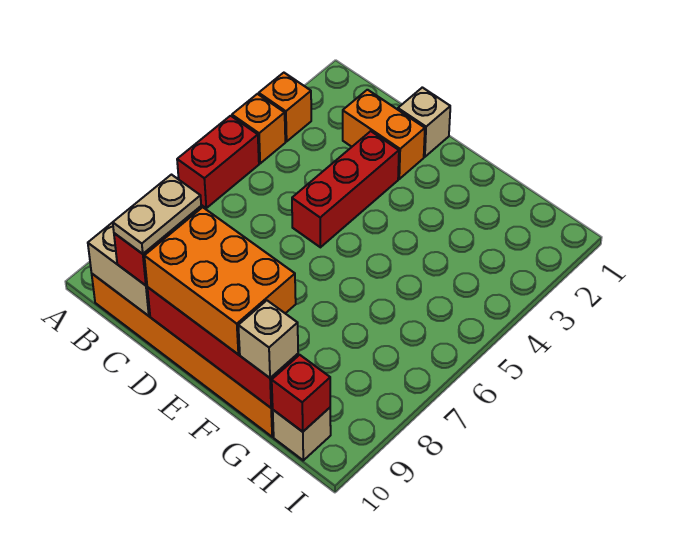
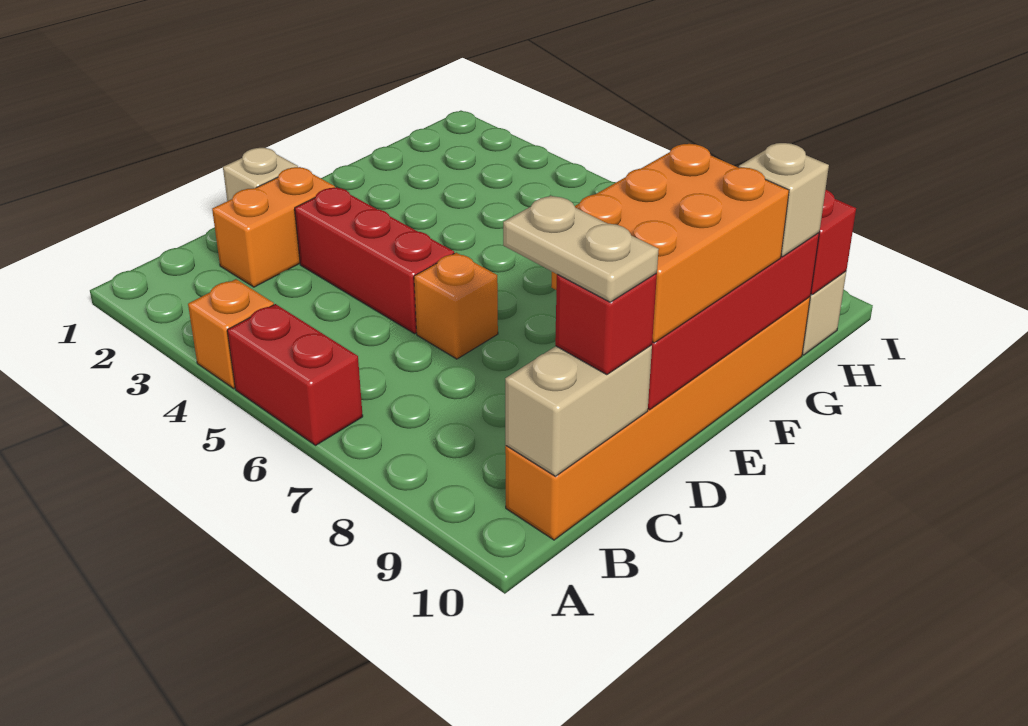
orange brick A3 level 1 -> orange brick D6 level 1

